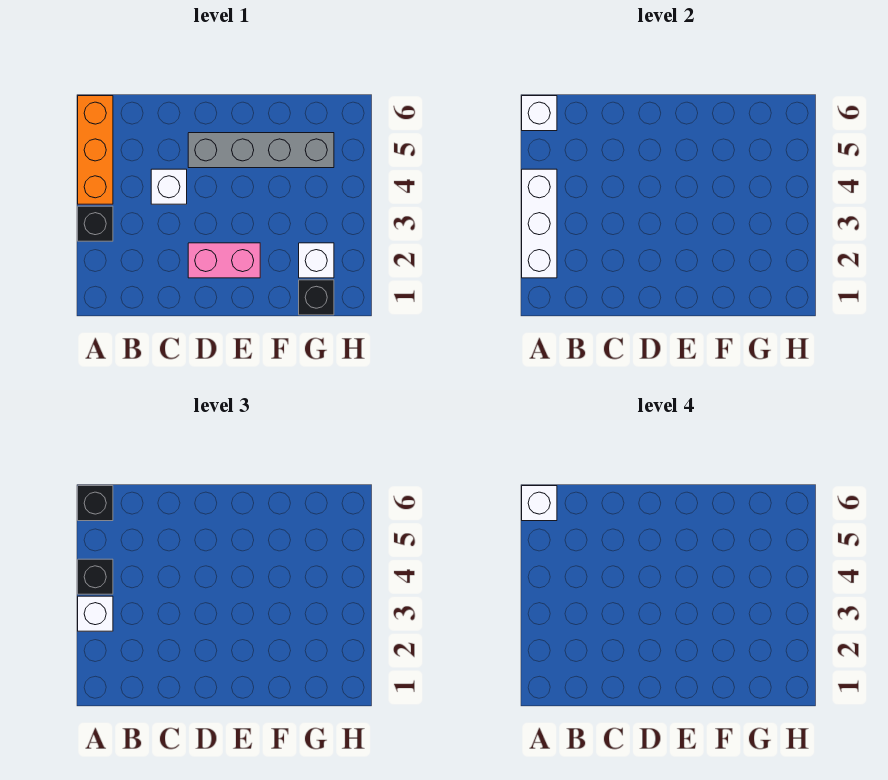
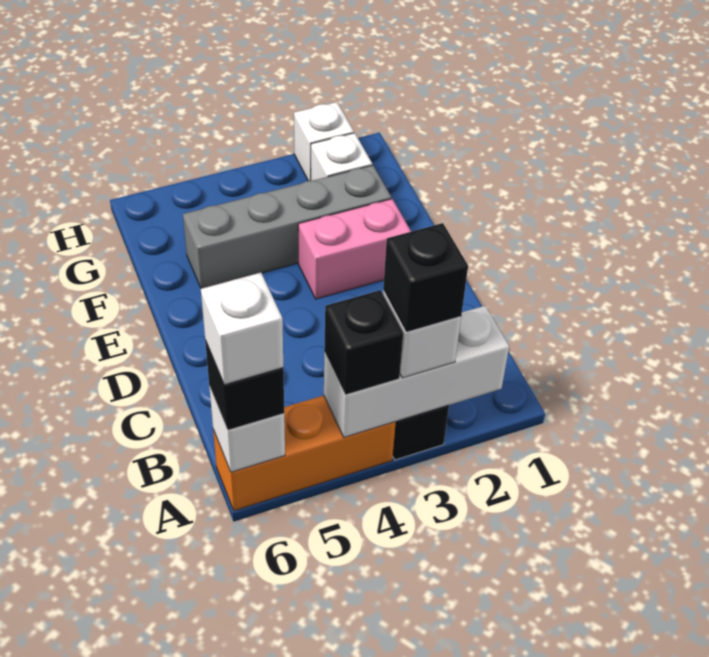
white brick C4 level 1 -> white brick H2 level 1
pink brick D2:E2 level 1 -> pink brick E2:E3 level 1
grey brick D5:G5 level 1 -> grey brick F2:F5 level 1
black brick G1 level 1 -> black brick A3 level 4

